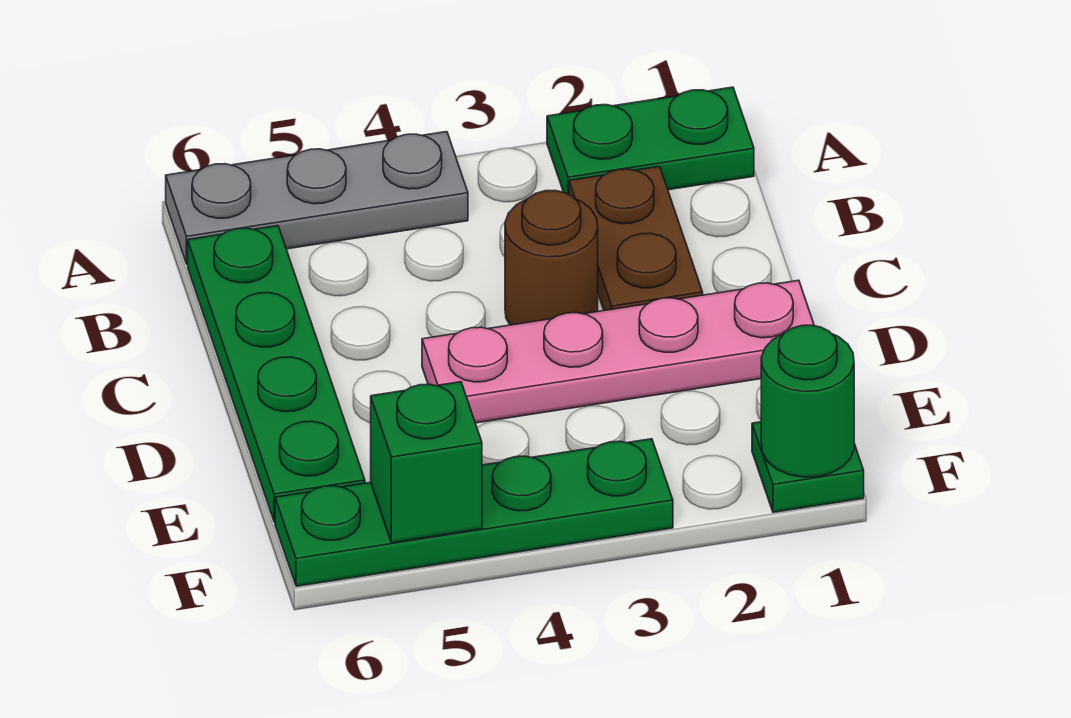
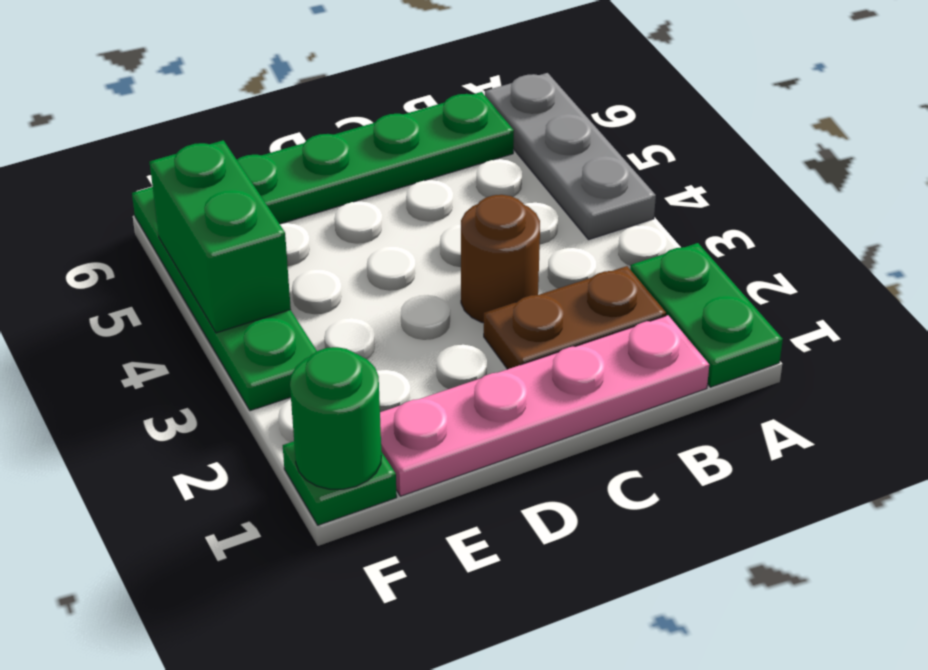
pink plate D1:D4 level 1 -> pink plate B1:E1 level 1
green brick F5 level 2 -> green brick F4:F5 level 2

